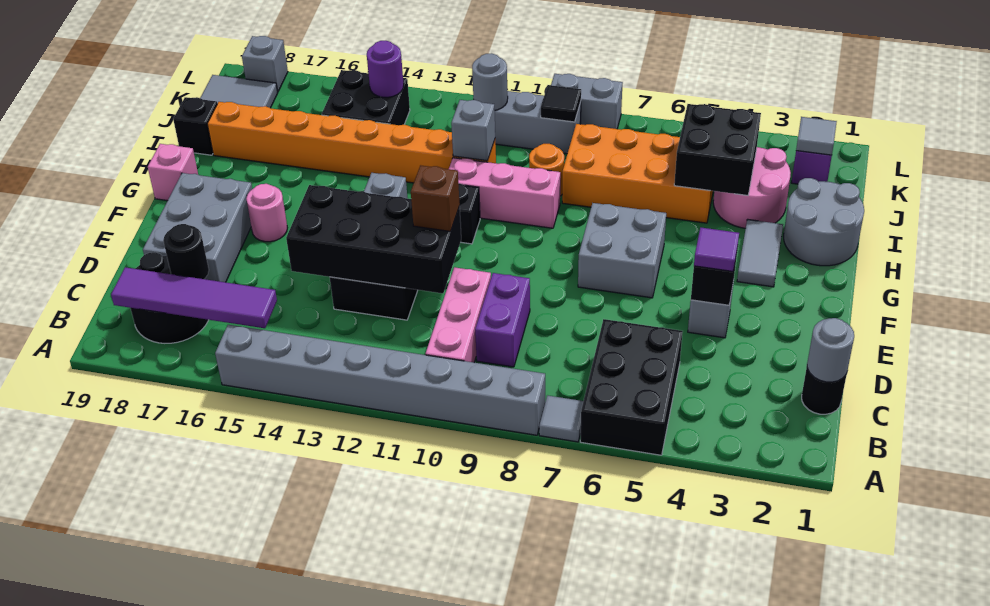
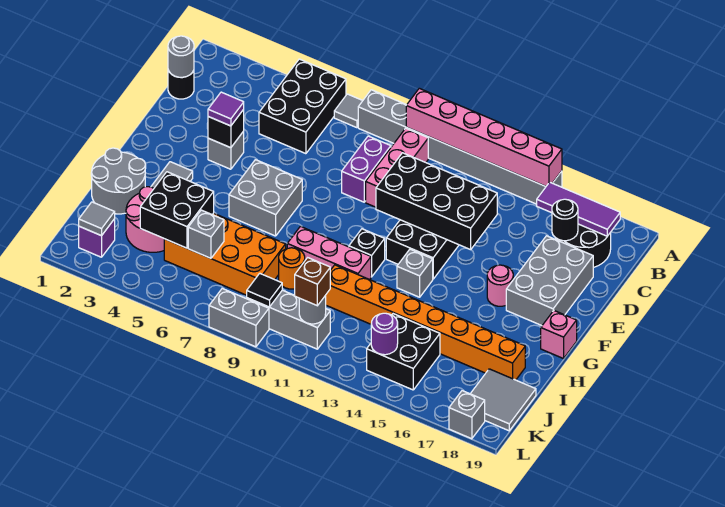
none -> pink brick A10:A15 level 2
purple tile B15:B18 level 2 -> purple tile B16:B18 level 2
brown brick E11 level 3 -> brown brick K11 level 3
grey brick I11 level 2 -> grey brick J6 level 2
black brick I19 level 1 -> none

